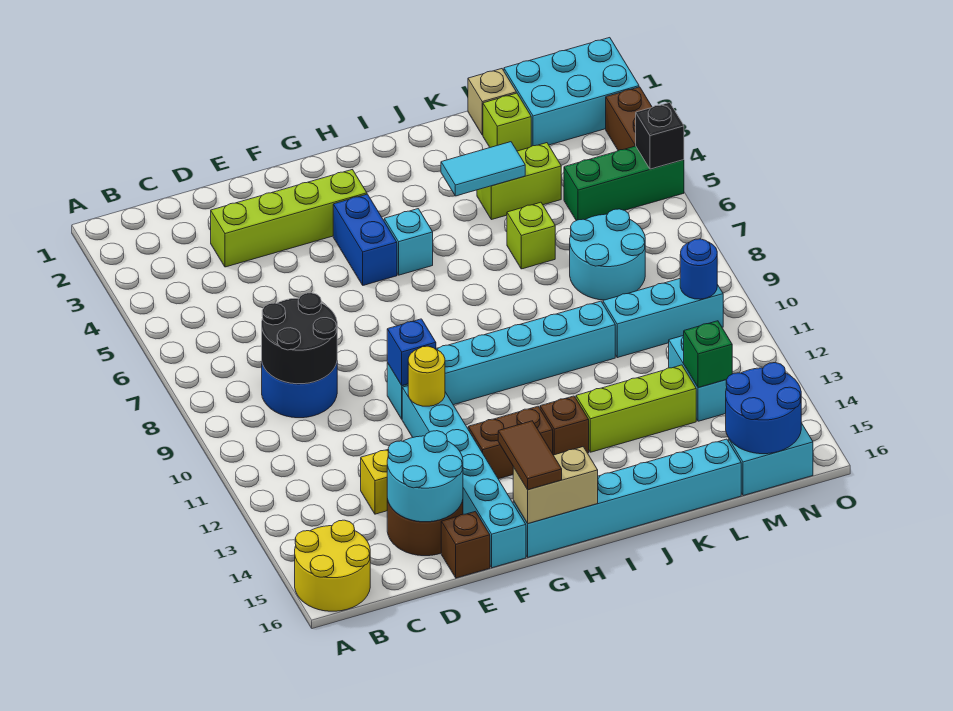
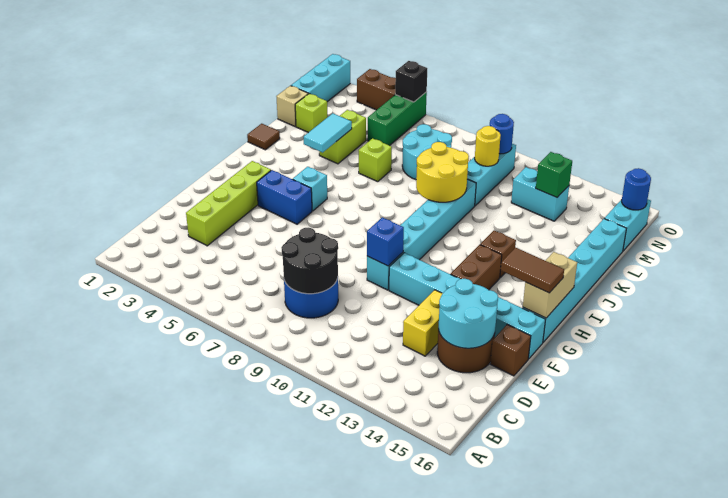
yellow round brick A15:B16 level 1 -> yellow round brick J9:K10 level 2
yellow round brick F11 level 2 -> yellow round brick M10 level 2
none -> brown tile J1 level 1
lime brick J13:L13 level 1 -> none
cyan brick M1:O2 level 1 -> cyan brick M1:O1 level 1
blue round brick M15:N16 level 2 -> blue round brick N16 level 2

